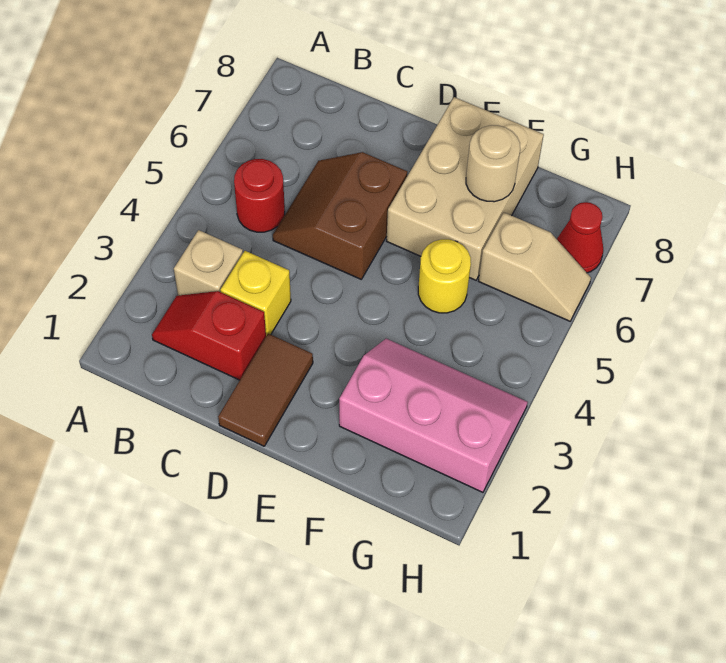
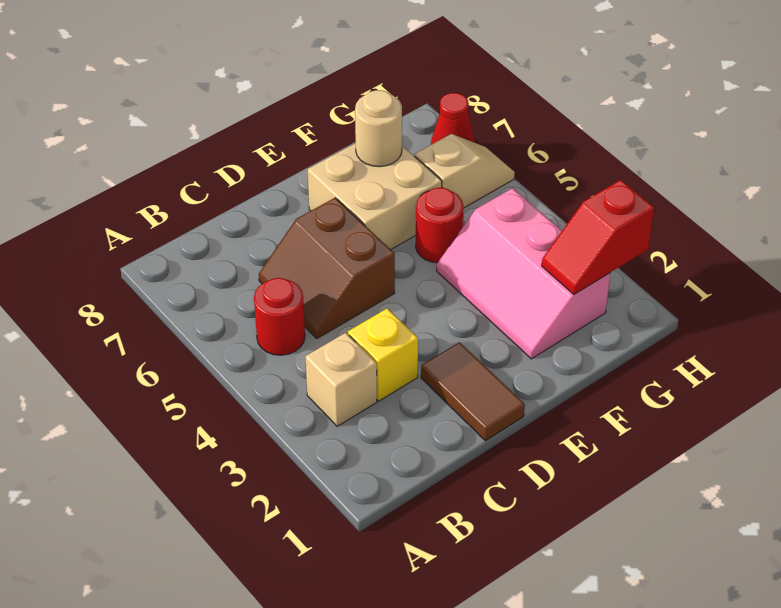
red slope B2:C2 level 1 top C -> red slope G2:H2 level 2 top H
tan brick E6:F8 level 1 -> tan brick E6:F7 level 1
pink slope F2:H3 level 1 top 2 -> pink slope F2:G4 level 1 top G
yellow round brick F5 level 1 -> red round brick F5 level 1

